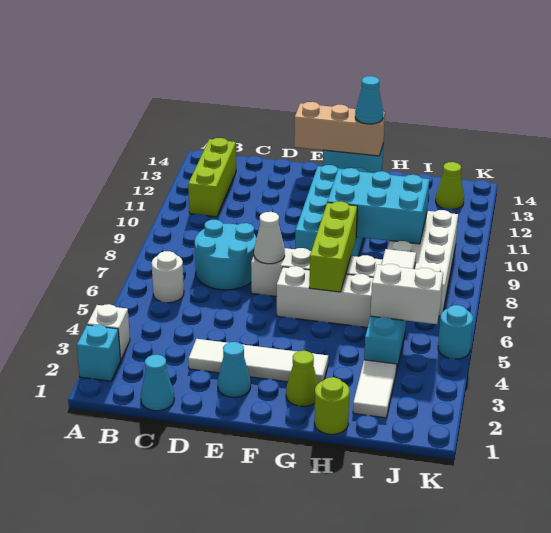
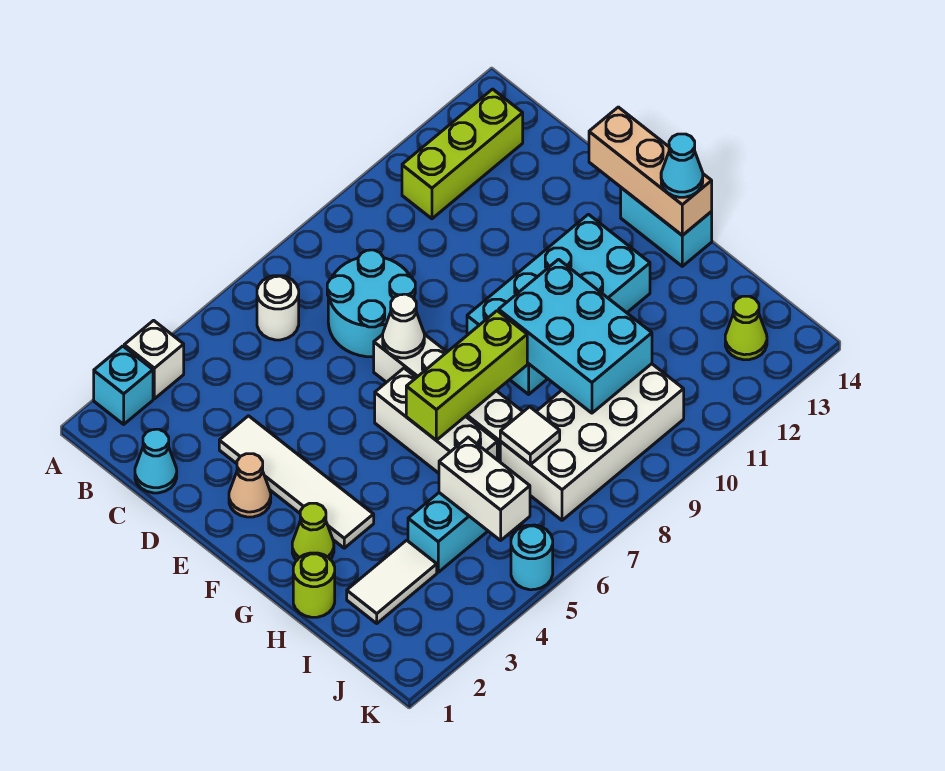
cyan cone E2 level 1 -> tan cone E2 level 1

